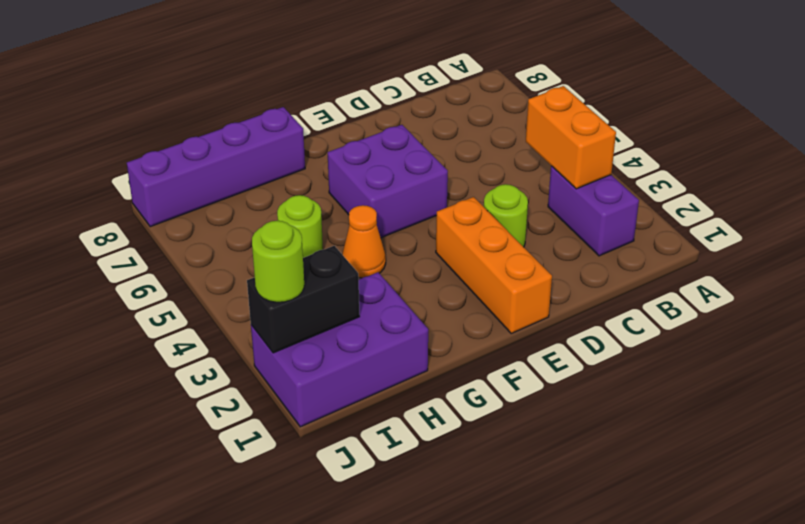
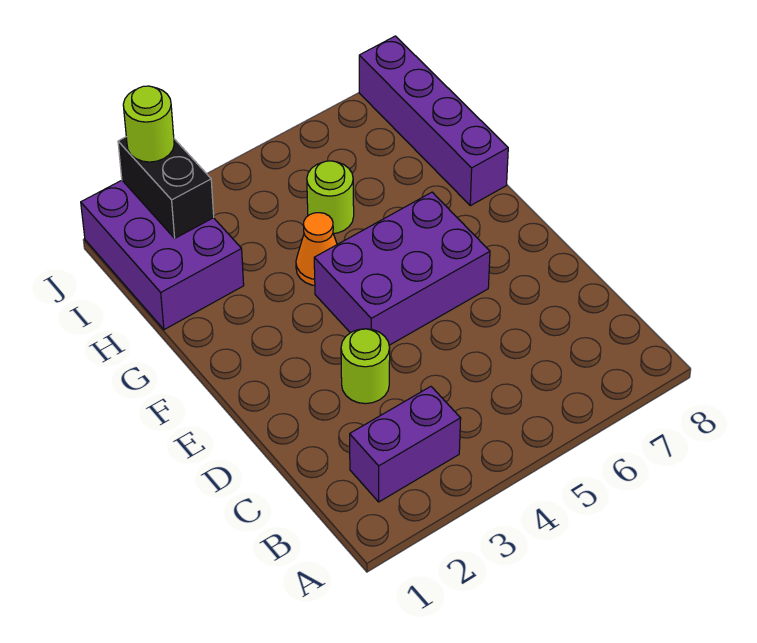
orange brick B3:B4 level 2 -> none
orange brick E1:E3 level 1 -> none
purple brick E5:F6 level 1 -> purple brick E4:F6 level 1

